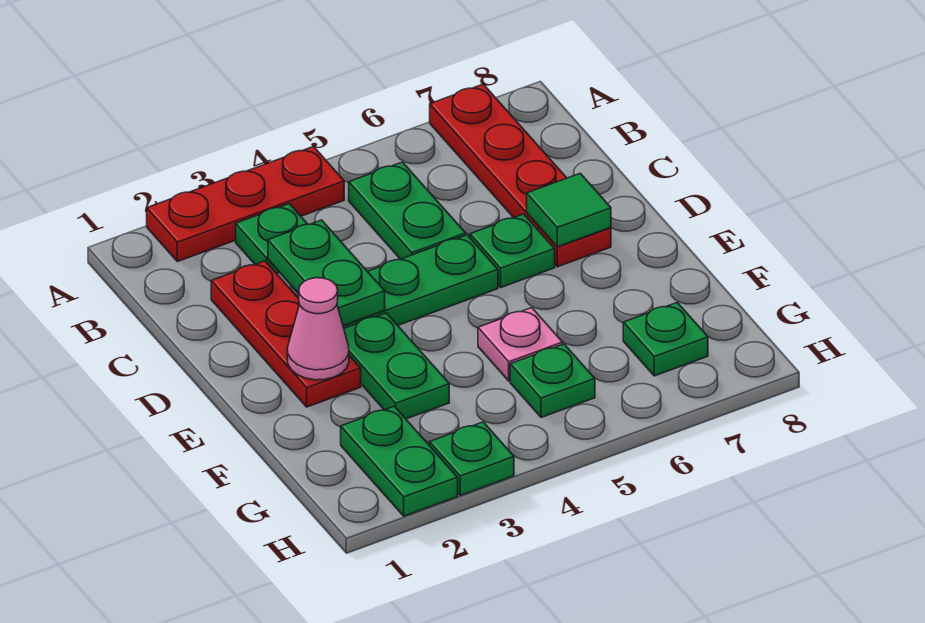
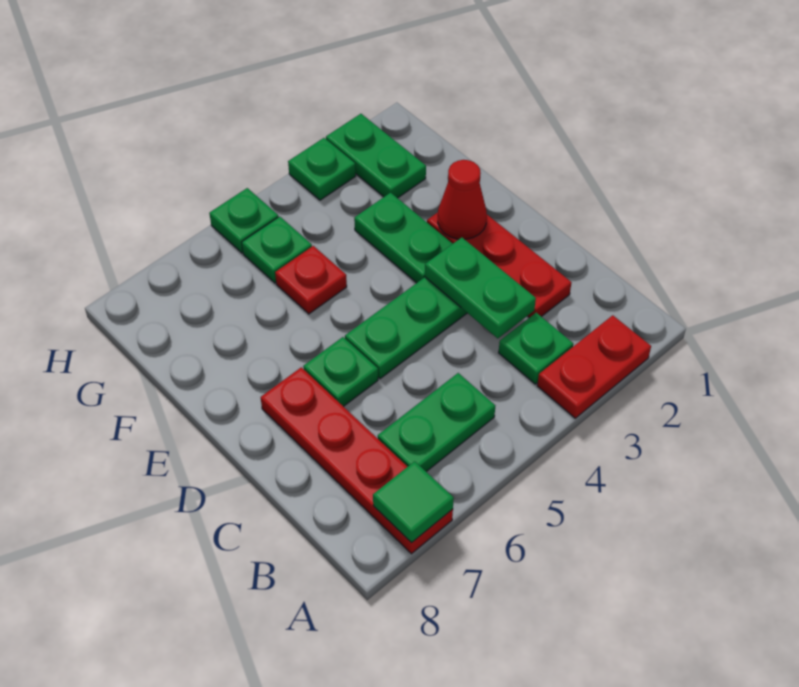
red plate A2:A4 level 1 -> red plate A2:A3 level 1
green plate B5:C5 level 1 -> green plate B5:B6 level 1
green tile D7 level 2 -> green tile A7 level 2
pink cone E2 level 2 -> red cone E2 level 2
pink plate F5 level 1 -> red plate F5 level 1
green plate G7 level 1 -> green plate H5 level 1

